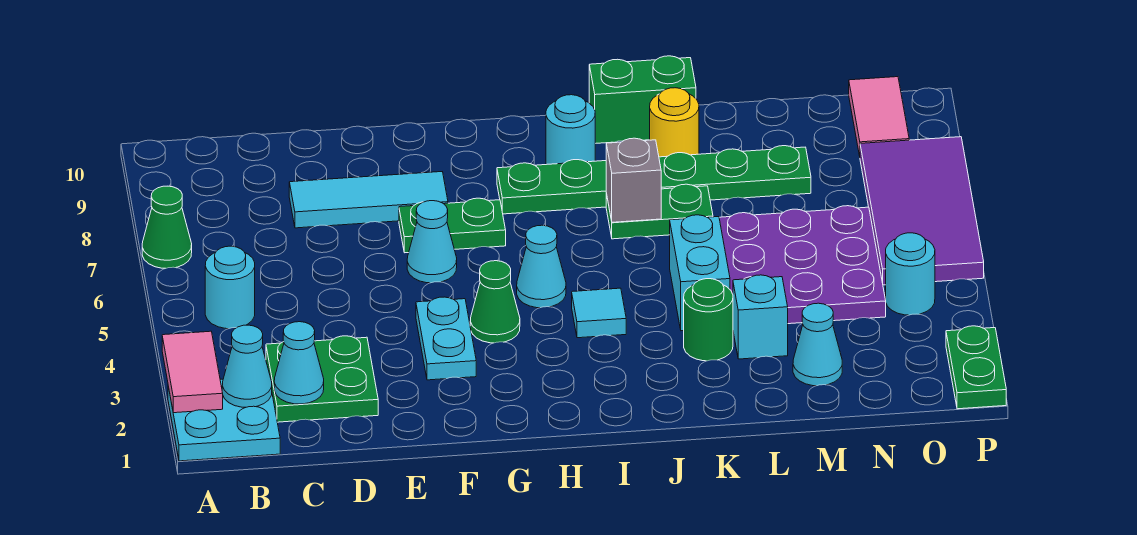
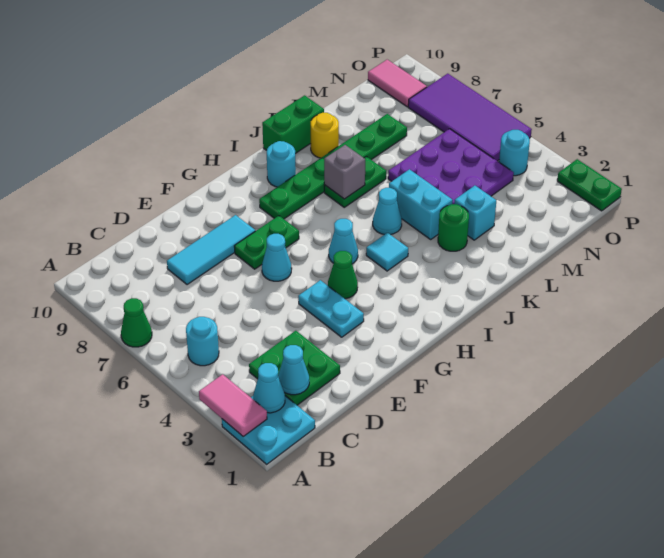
cyan cone M2 level 1 -> cyan cone J5 level 1

